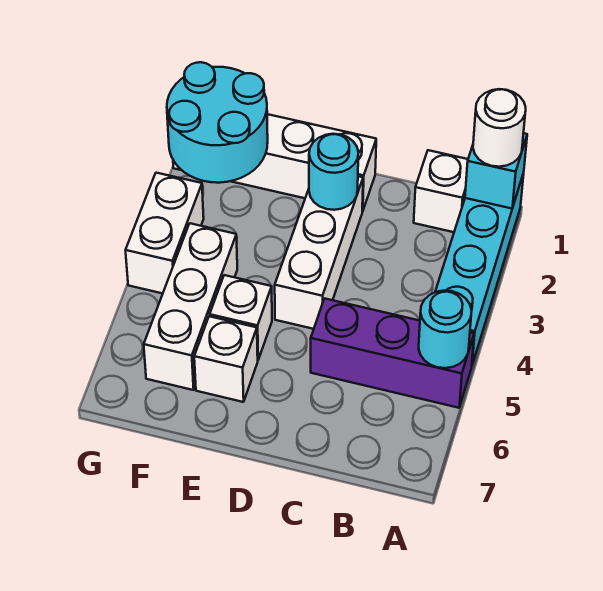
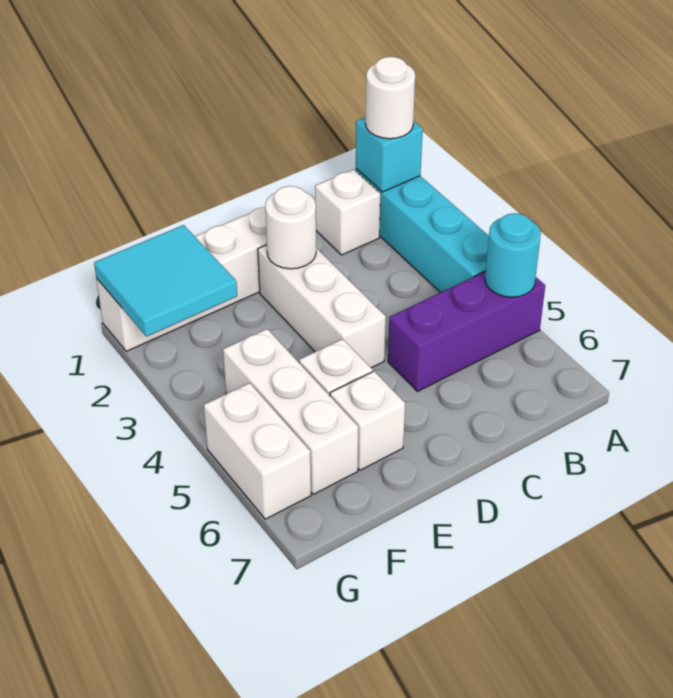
cyan round brick D2 level 2 -> white round brick D2 level 2
cyan round brick F1:G2 level 2 -> cyan tile F1:G2 level 2
white brick G3:G4 level 1 -> white brick G5:G6 level 1

